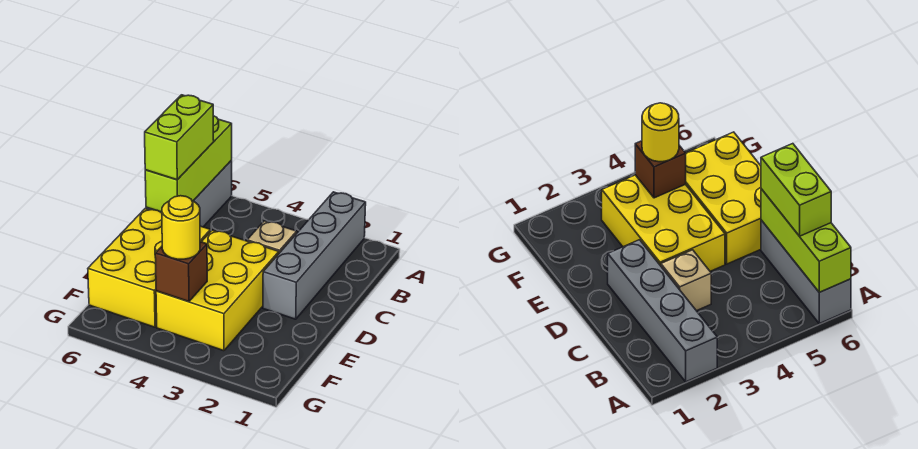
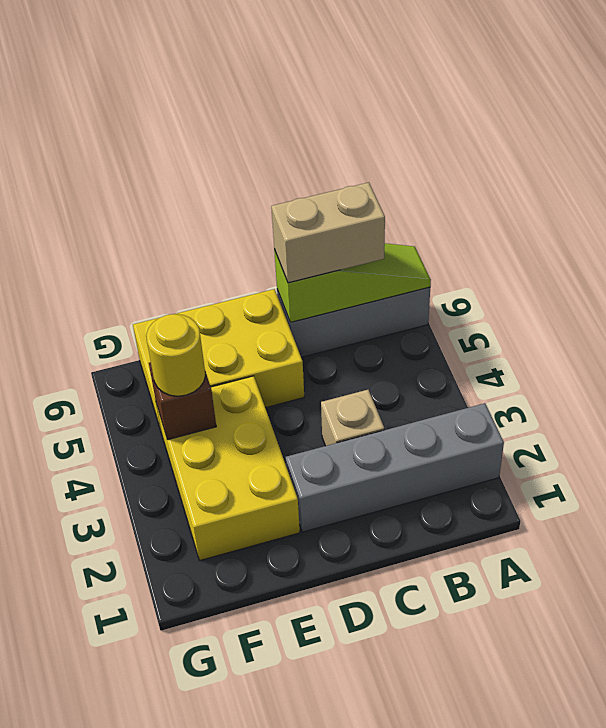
lime brick A6:C6 level 2 -> lime slope A6:C6 level 2 top C
lime brick B6:C6 level 3 -> tan brick B6:C6 level 3
yellow brick D3:F4 level 1 -> yellow brick E2:F4 level 1

